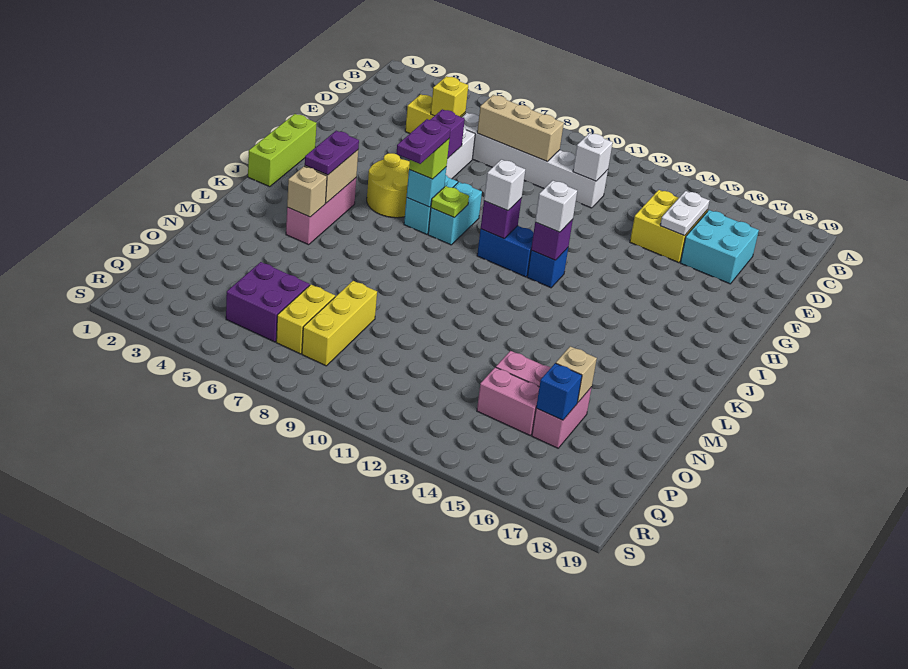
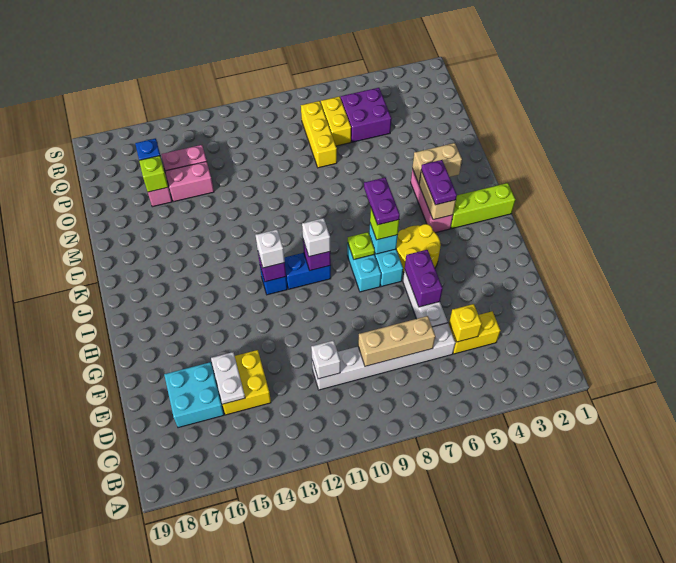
lime brick H1:J1 level 1 -> lime brick J1:J3 level 1
tan brick L4 level 2 -> tan brick L3:L4 level 2
tan brick O16 level 2 -> lime brick O16 level 2

